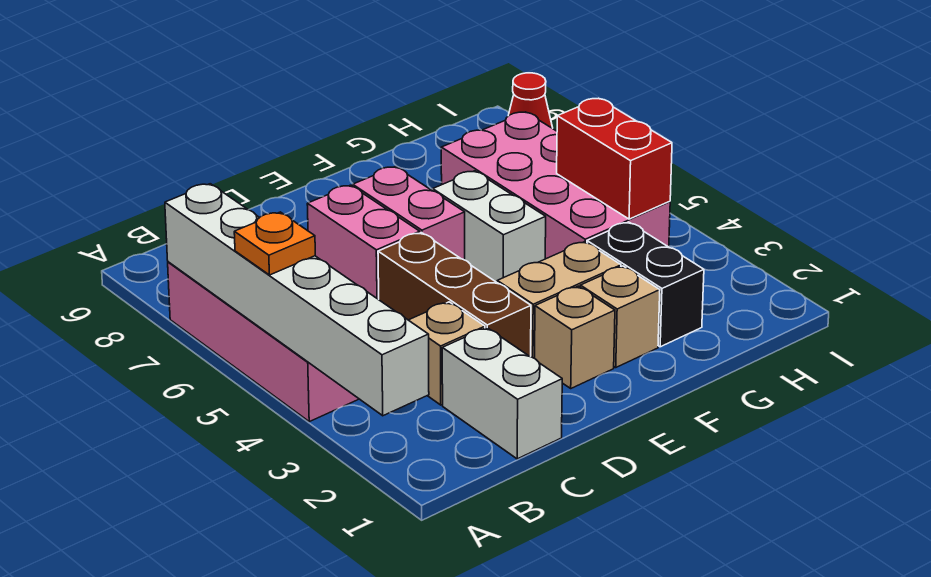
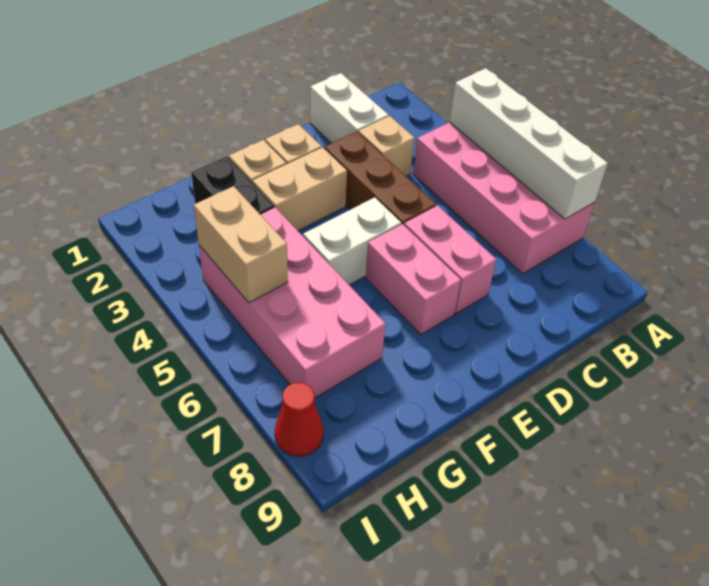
white brick A2:A7 level 2 -> white brick A4:A7 level 2
orange plate A5 level 3 -> none
white brick F5:F6 level 1 -> white brick E5:F5 level 1
red brick H4:H5 level 2 -> tan brick H4:H5 level 2

